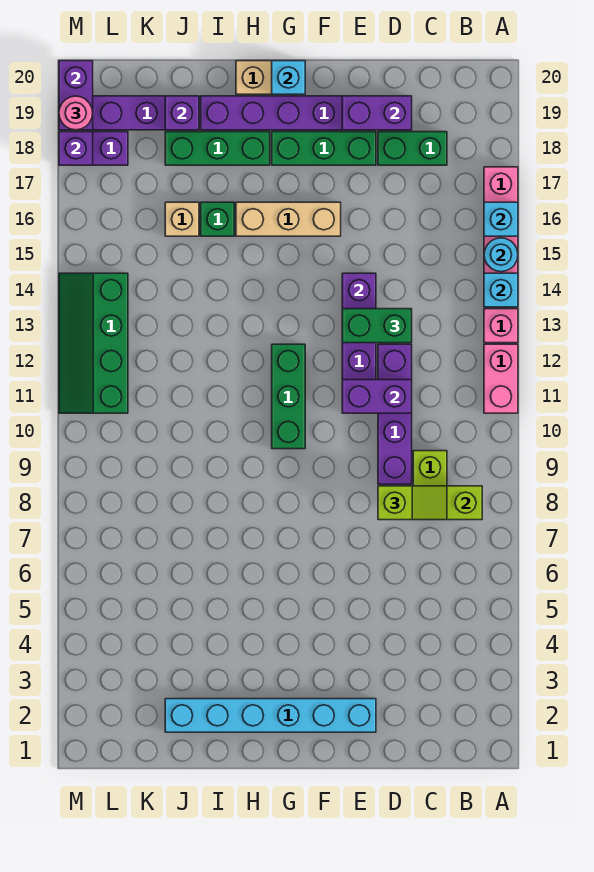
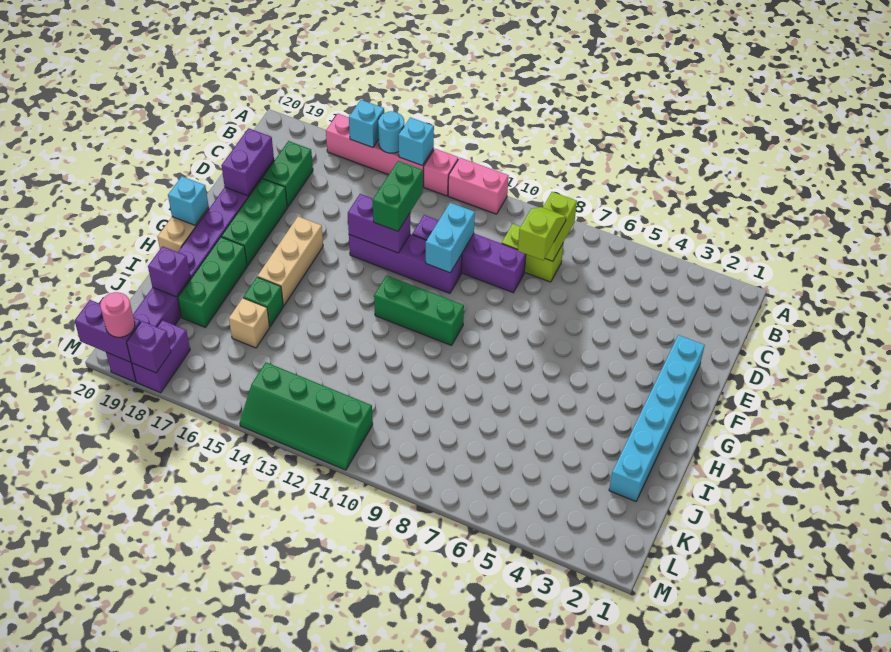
purple brick D11:E11 level 2 -> cyan brick D11:E11 level 2

